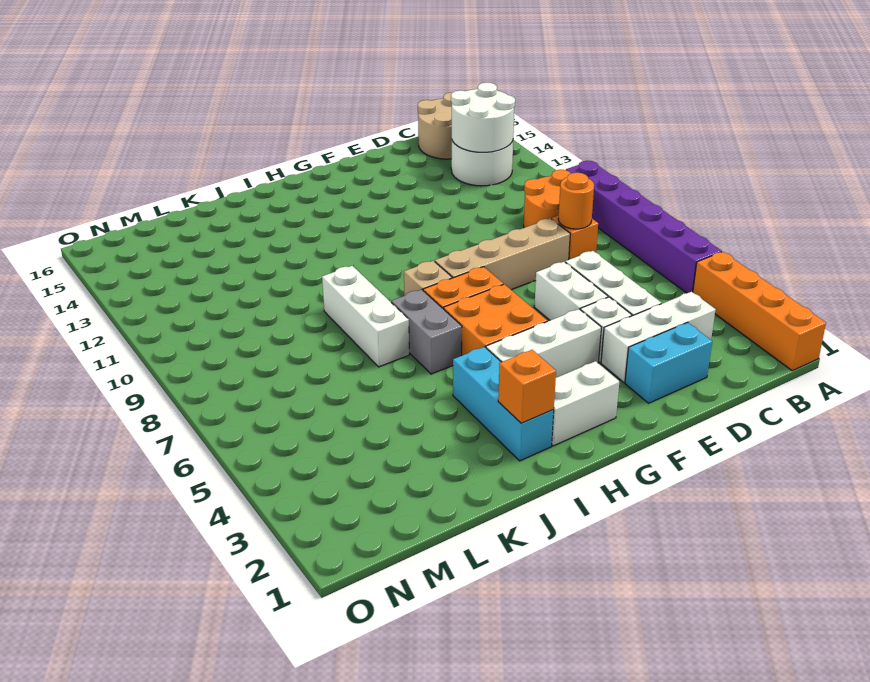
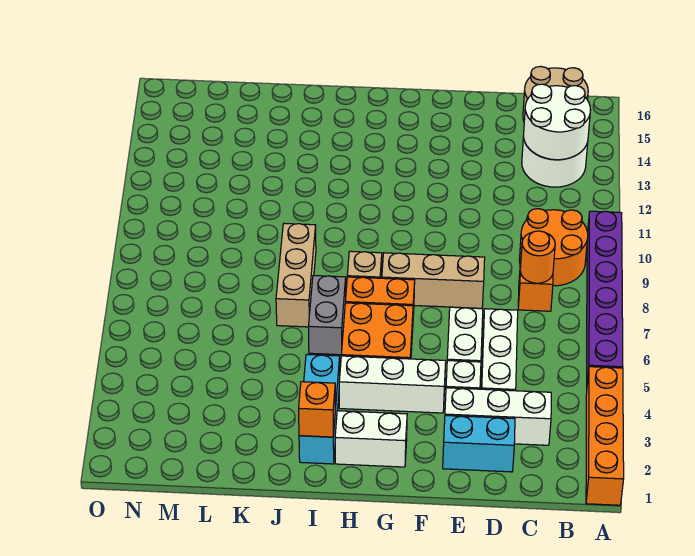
tan brick D8:G8 level 1 -> tan brick E8:G8 level 1
white brick J7:J9 level 1 -> tan brick J7:J9 level 1

